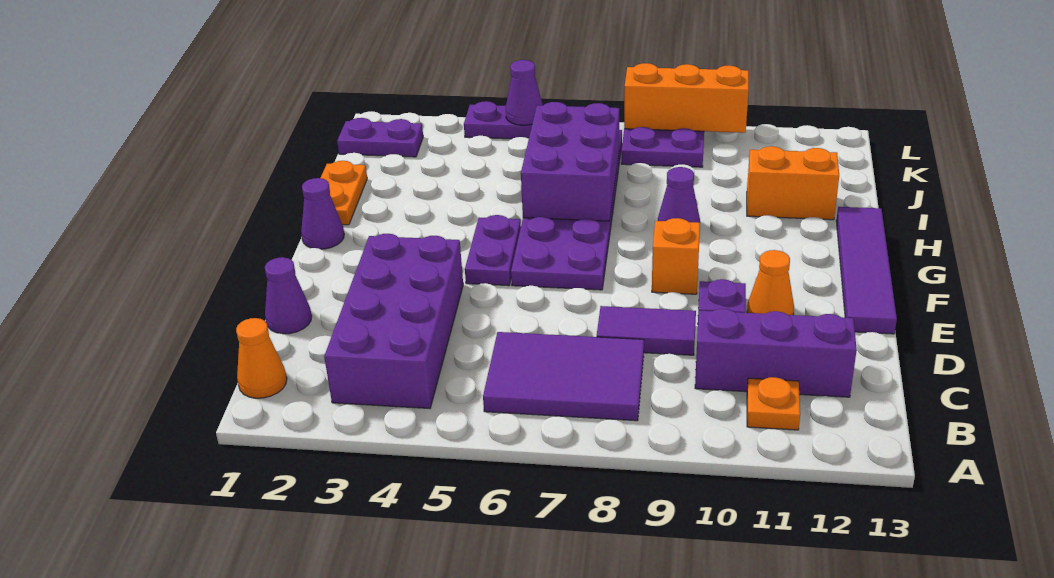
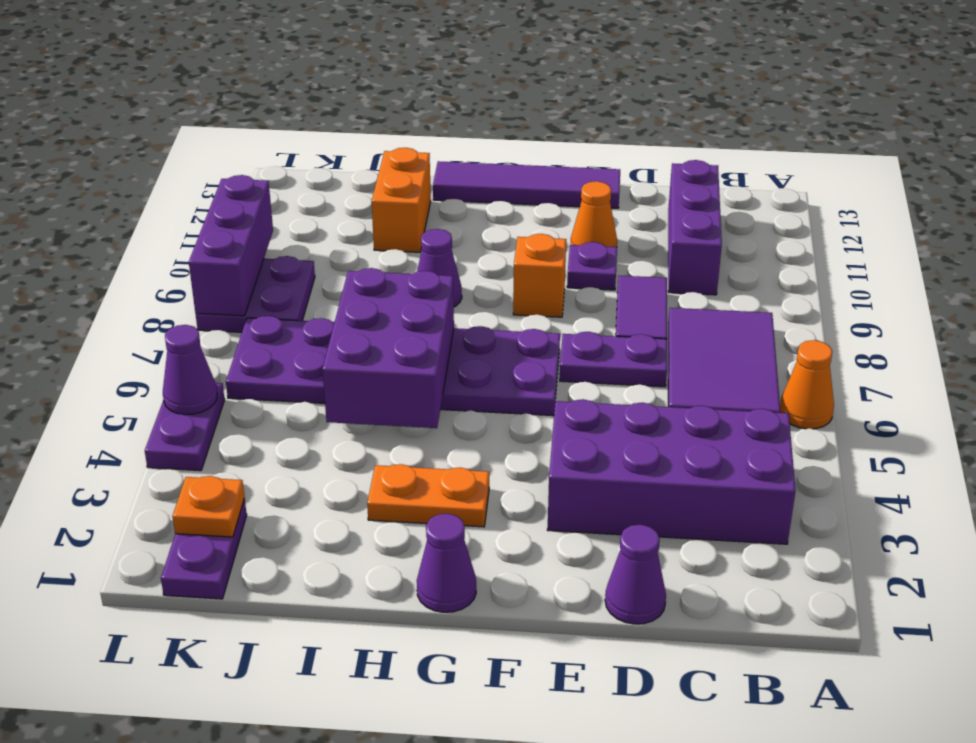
orange cone B1 level 1 -> orange cone A6 level 1
orange plate B11 level 1 -> orange plate K2 level 2
purple plate F5:G5 level 1 -> purple plate D7:E7 level 1
orange plate H1:I1 level 1 -> orange plate G3:H3 level 1
purple brick H6:J7 level 2 -> purple brick H5:I7 level 2
orange brick L8:L10 level 2 -> purple brick L8:L10 level 2

